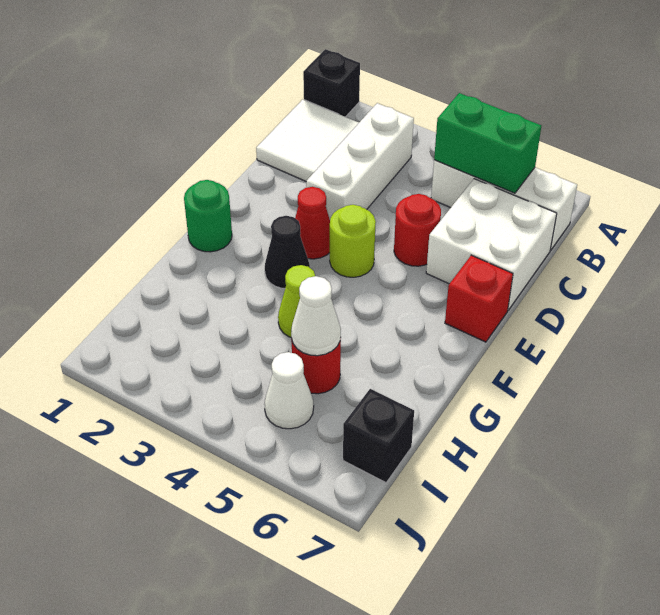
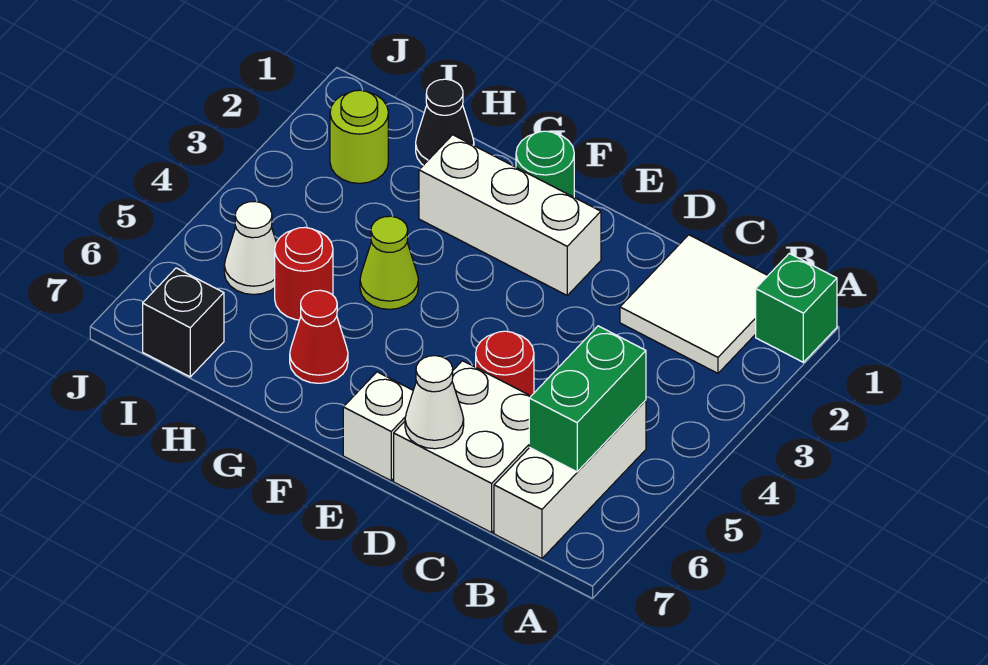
black brick A1 level 1 -> green brick A1 level 1
white brick B3:D3 level 1 -> white brick E2:G2 level 1
red cone E3 level 1 -> red cone G6 level 1
lime round brick E4 level 1 -> lime round brick I2 level 1
red brick E7 level 1 -> white brick E7 level 1
black cone F3 level 1 -> black cone H1 level 1
white cone H5 level 2 -> white cone D7 level 2

